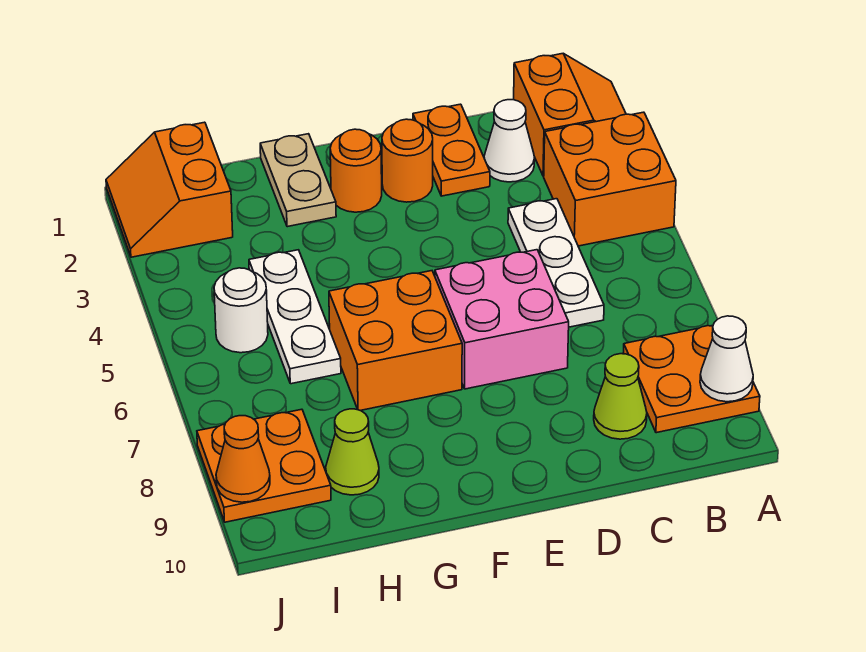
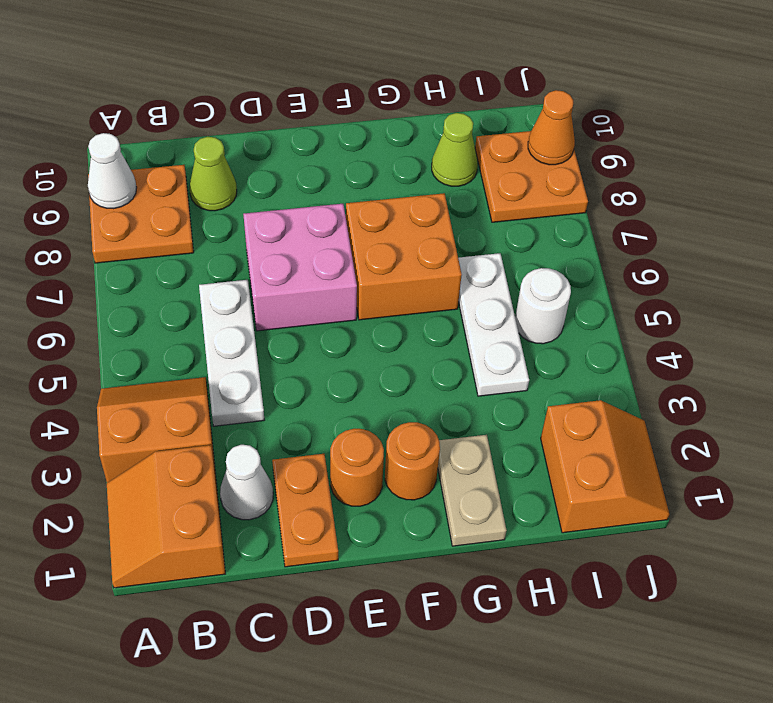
orange brick A3:B4 level 1 -> orange slope A3:B4 level 1 top 3

